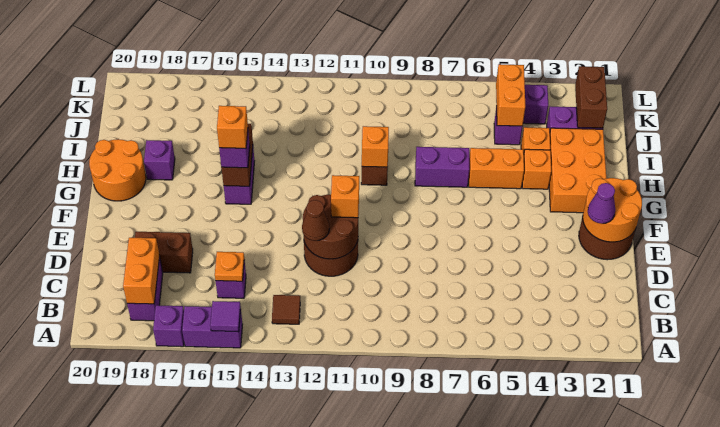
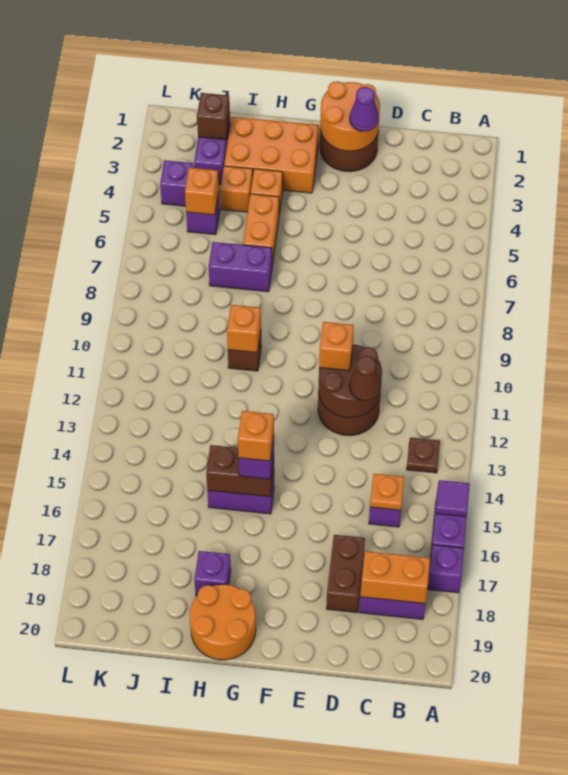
brown tile B13 level 1 -> brown plate B13 level 1
purple brick H7:H8 level 1 -> purple brick H7:I7 level 1
brown brick J2:K2 level 2 -> brown brick J2 level 2
orange brick J5:K5 level 2 -> orange brick J5 level 2

